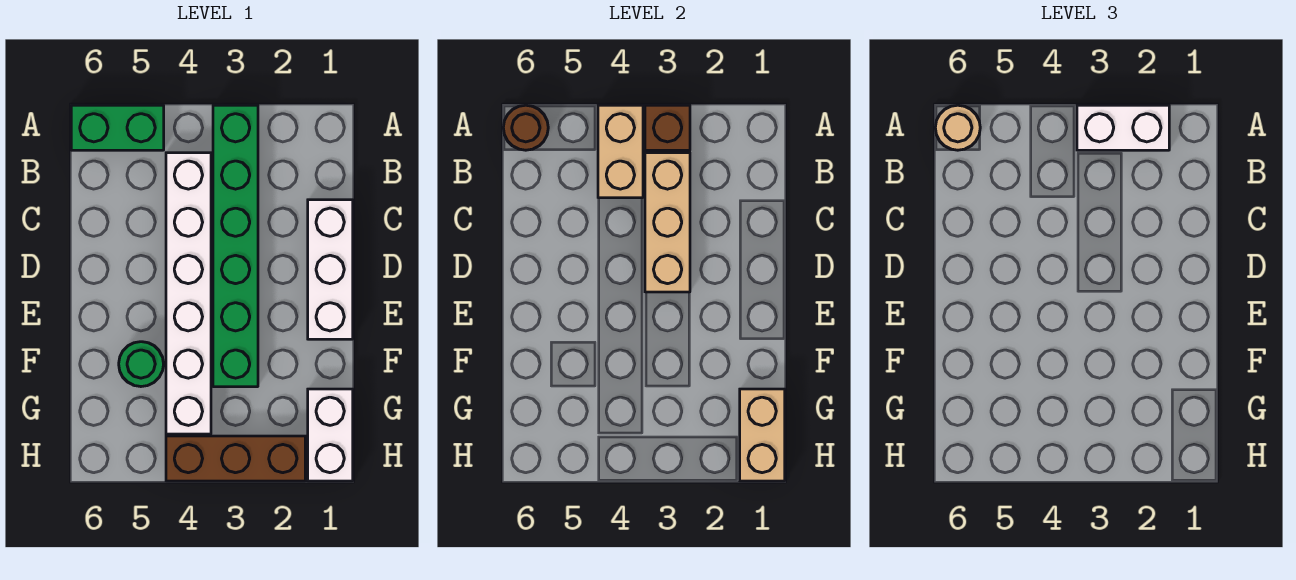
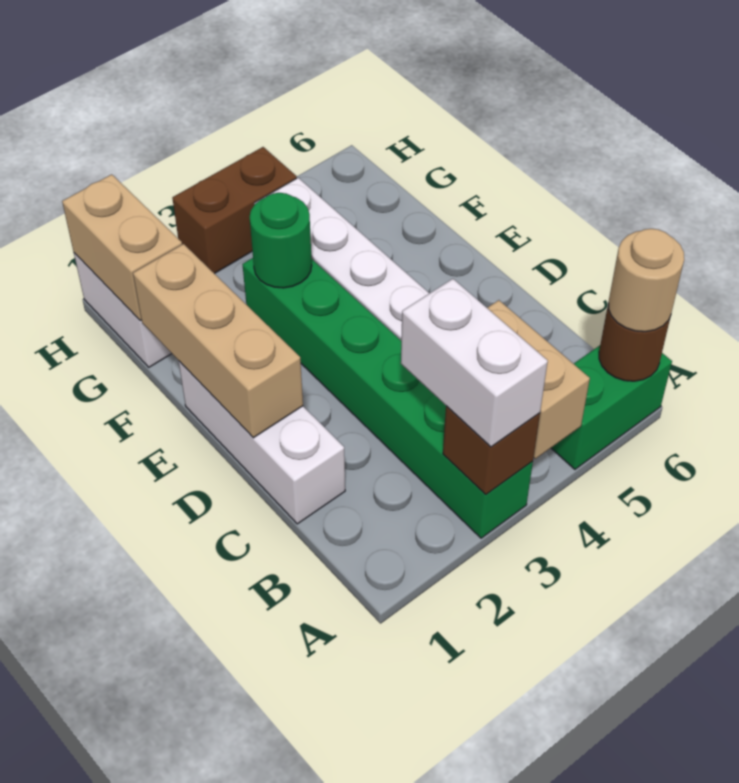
white brick A2:A3 level 3 -> white brick A3:B3 level 3
tan brick B3:D3 level 2 -> tan brick D1:F1 level 2
green round brick F5 level 1 -> green round brick F3 level 2
brown brick H2:H4 level 1 -> brown brick H3:H4 level 1

